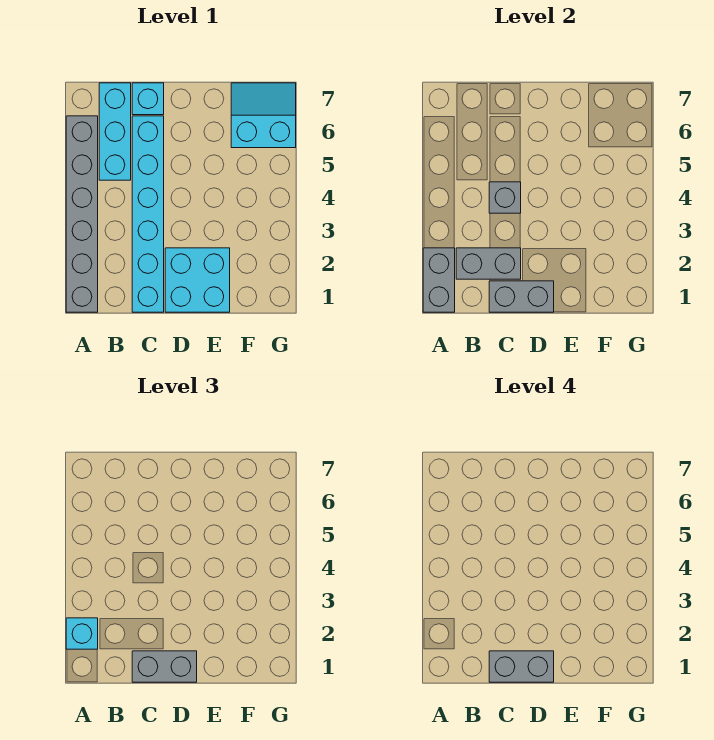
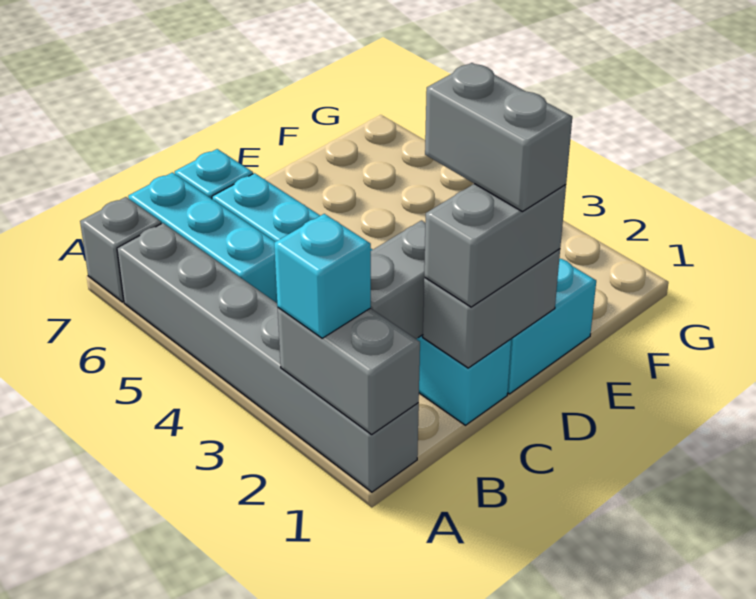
grey brick C1:D1 level 4 -> grey brick D1:D2 level 4
grey brick C4 level 2 -> grey brick A7 level 1
cyan slope F6:G7 level 1 top 6 -> none

